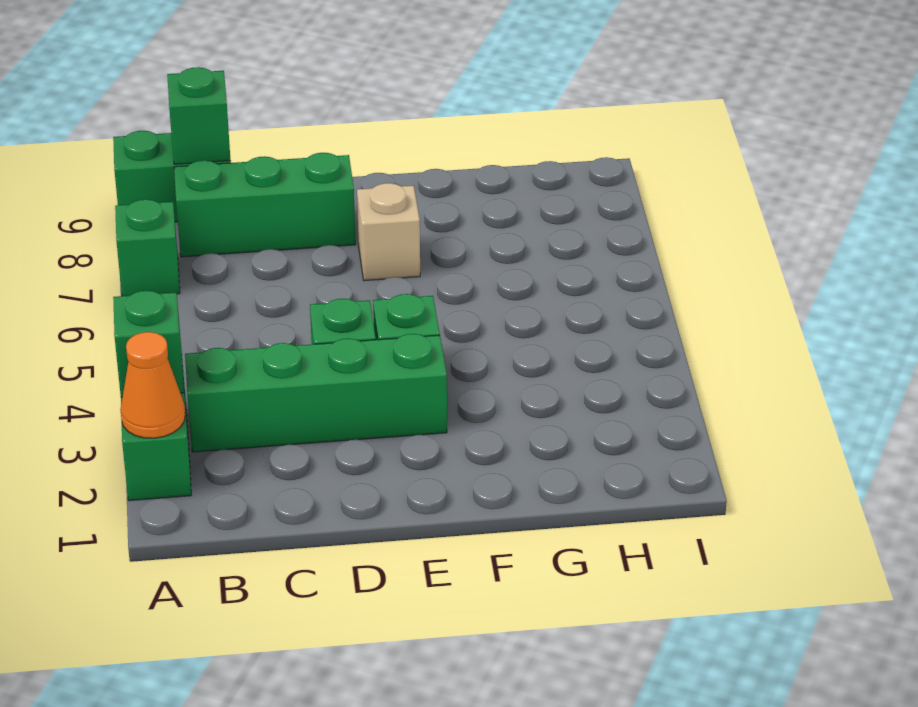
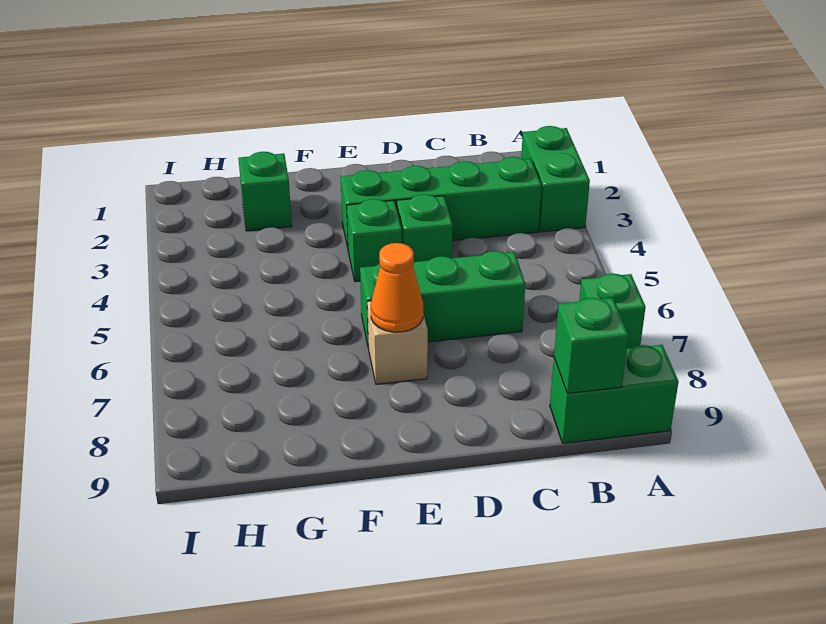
orange cone A2 level 2 -> orange cone E7 level 2
green brick A3 level 2 -> green brick G2 level 1
green brick B8:D8 level 1 -> green brick C6:E6 level 1

